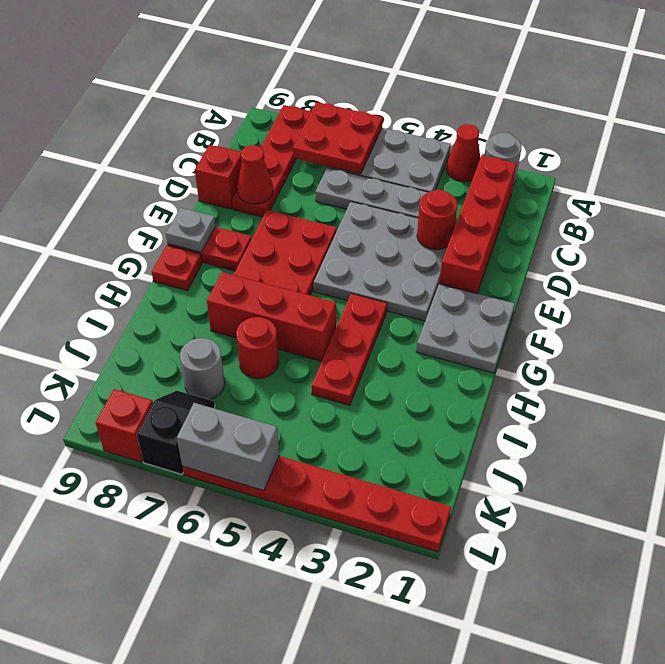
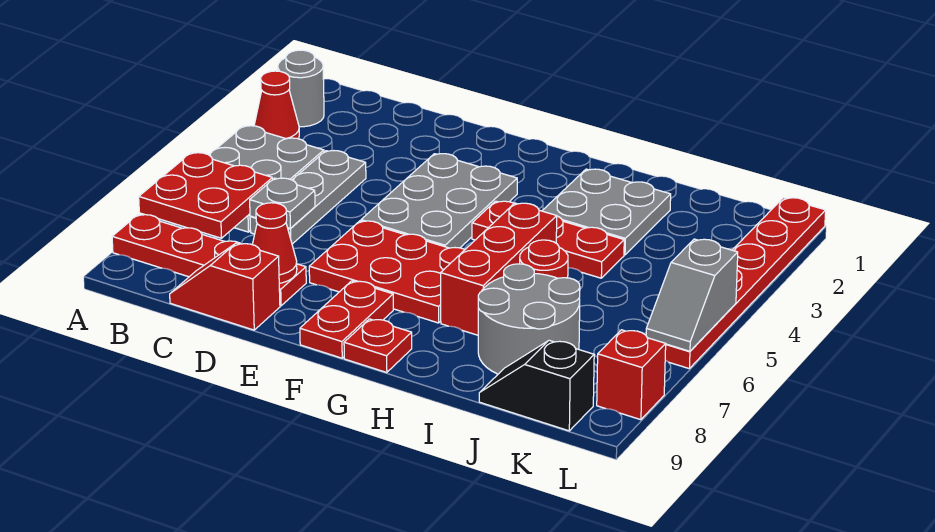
red brick B2:E2 level 1 -> none
grey plate D3:F5 level 1 -> grey plate E3:F5 level 1
red round brick D3 level 2 -> none
grey plate F1:G2 level 1 -> grey plate H2:I3 level 1
grey plate F9 level 2 -> grey plate C6 level 2
grey round brick J7 level 1 -> grey round brick I7:J8 level 1
black slope K7:L7 level 1 top L -> black slope J9:K9 level 1 top K
grey brick L5:L6 level 2 -> grey slope L5:L6 level 2 top 5

